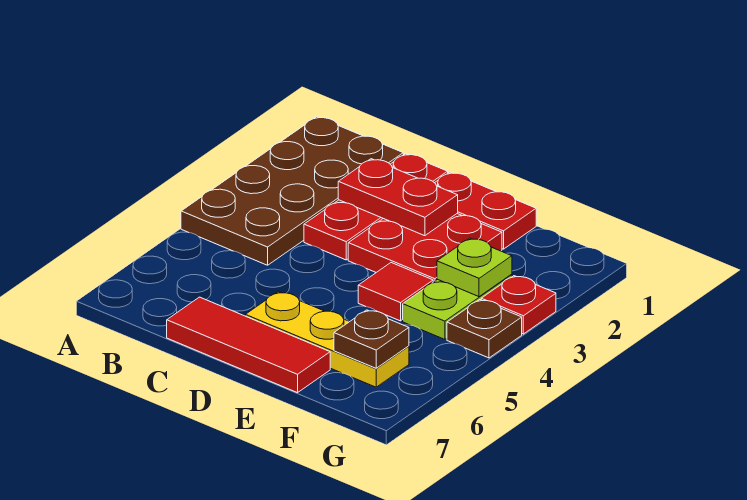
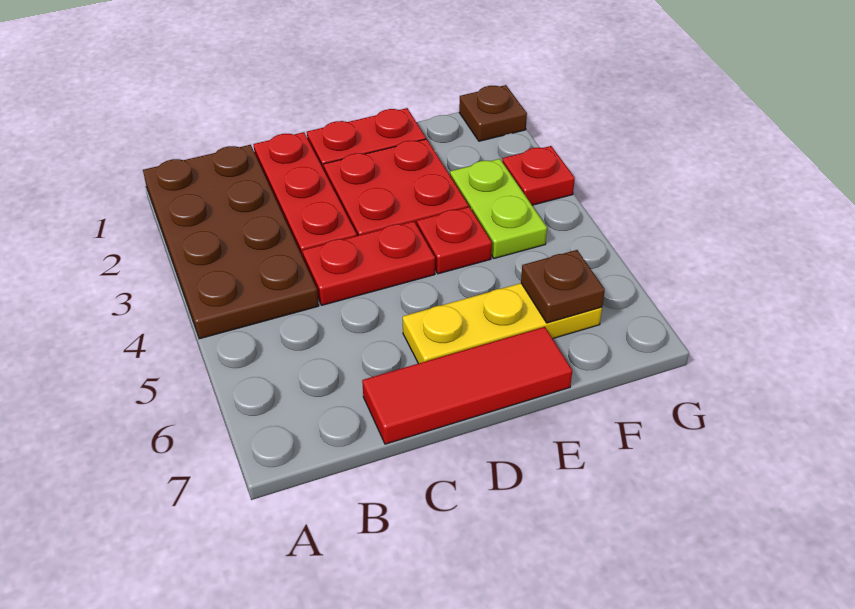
red plate C2:D2 level 2 -> red plate C4:D4 level 1
red tile E4 level 1 -> red plate E4 level 1
lime plate F3 level 2 -> none
brown plate G4 level 1 -> brown plate G1 level 1

